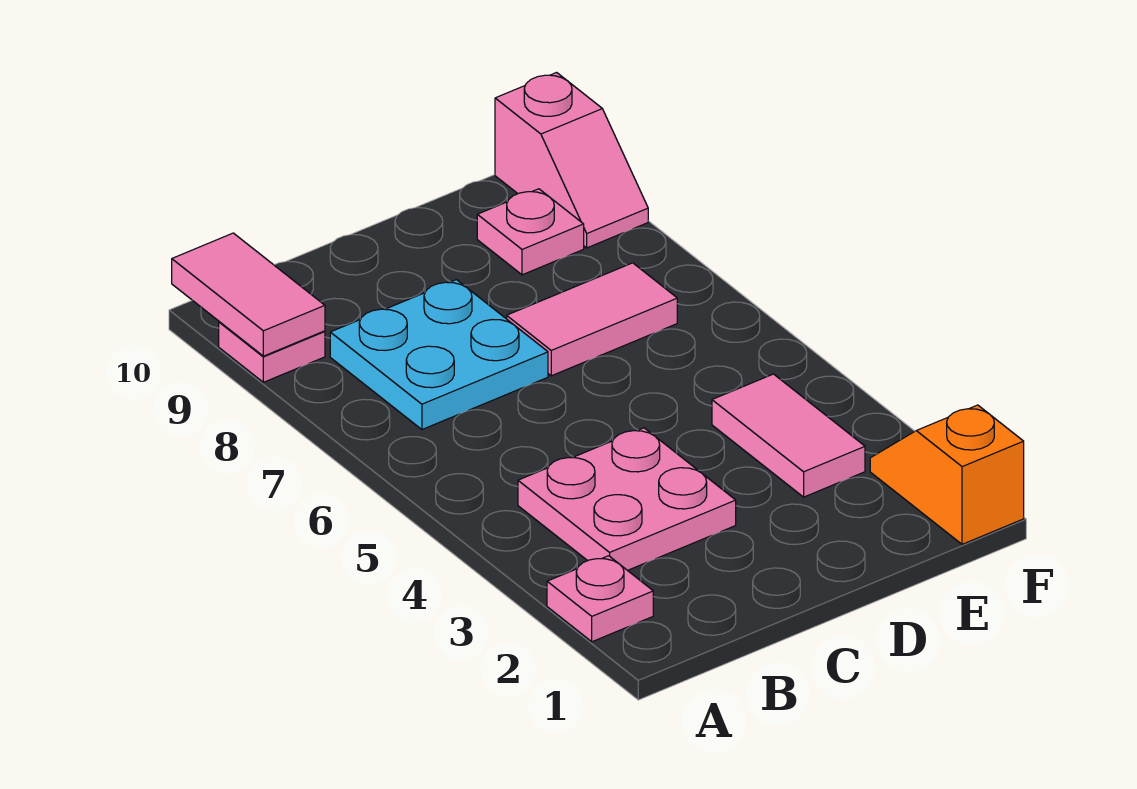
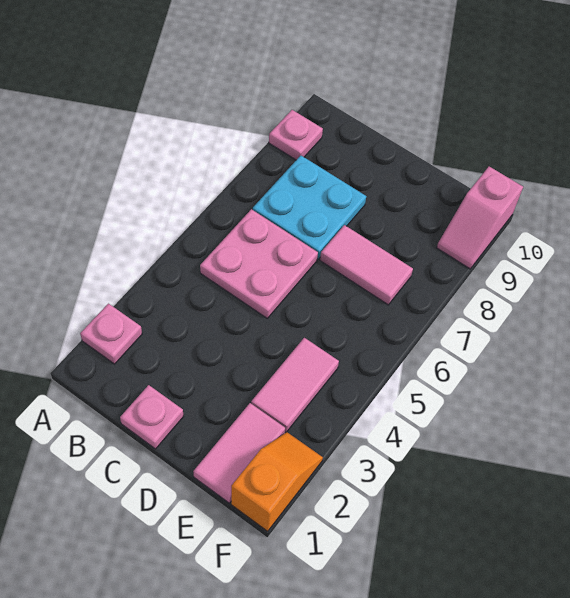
pink tile A9:A10 level 2 -> pink tile E1:E2 level 1
pink plate B3:C4 level 1 -> pink plate B5:C6 level 1
pink plate E9 level 1 -> pink plate C1 level 1

